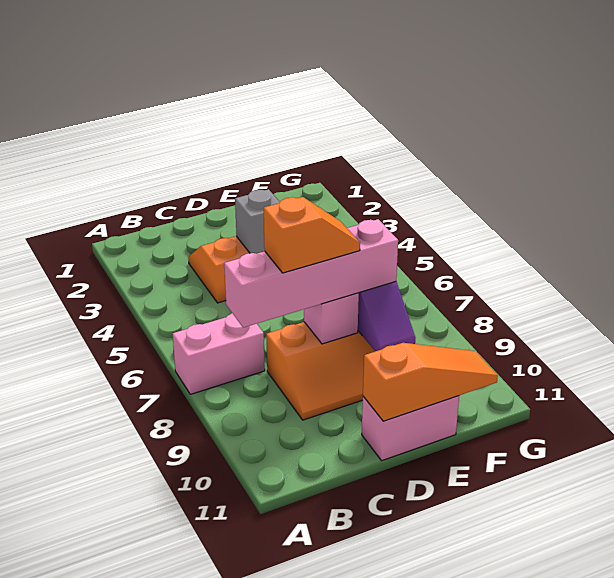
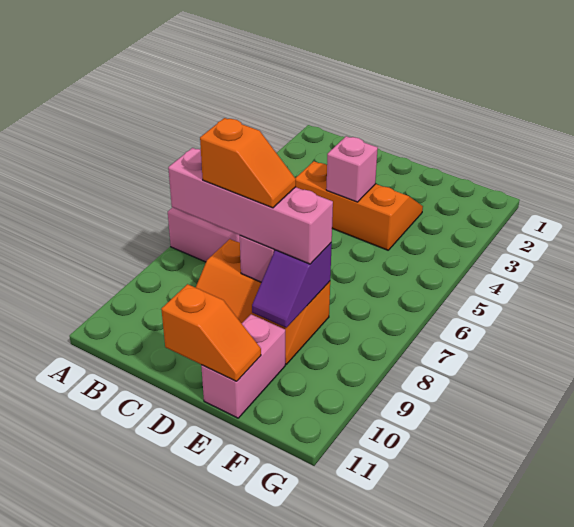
grey brick D4 level 2 -> pink brick D4 level 2
pink brick D11:E11 level 1 -> pink brick E10:E11 level 1
orange slope D11:F11 level 2 top D -> orange slope D11:E11 level 2 top D

